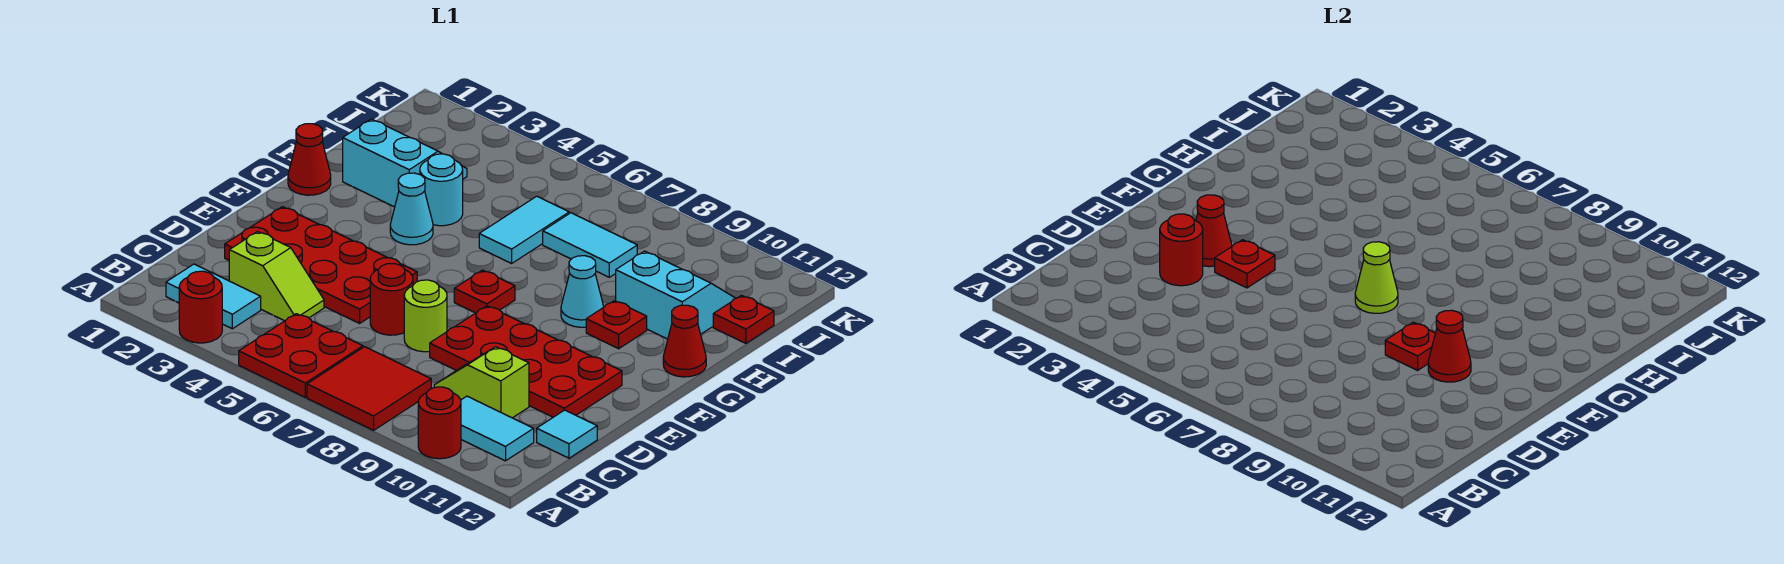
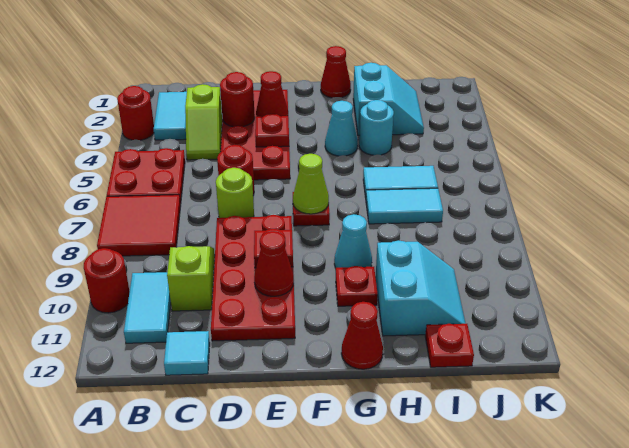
cyan tile I7:I8 level 1 -> cyan tile H7:I7 level 1

